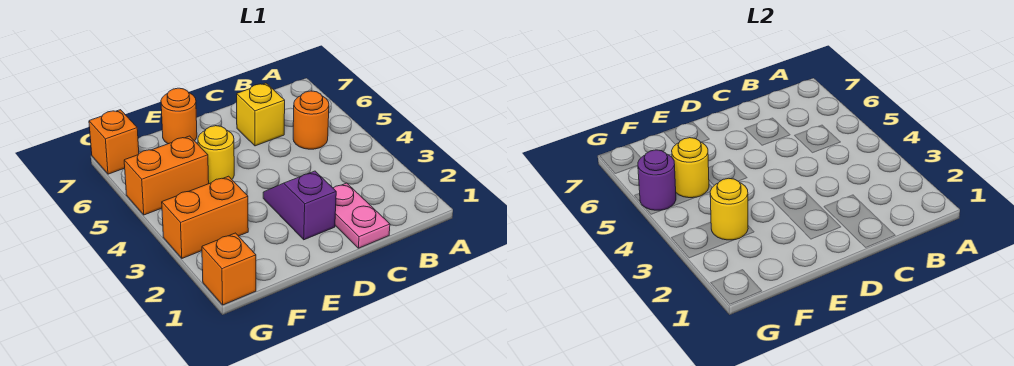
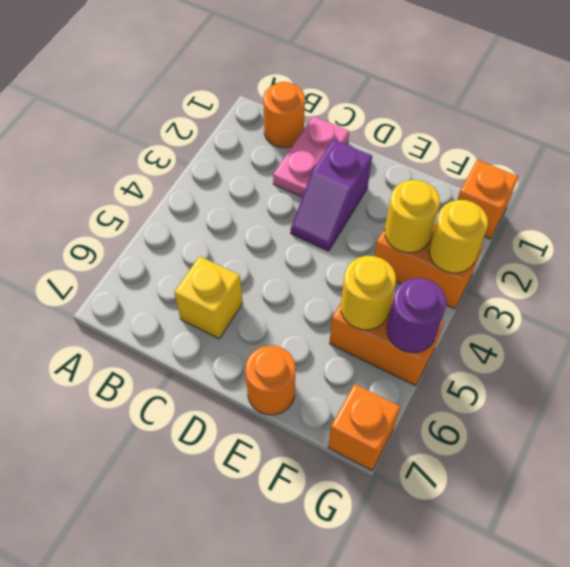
orange round brick B5 level 1 -> orange round brick B1 level 1
yellow round brick E5 level 1 -> yellow round brick G3 level 2

